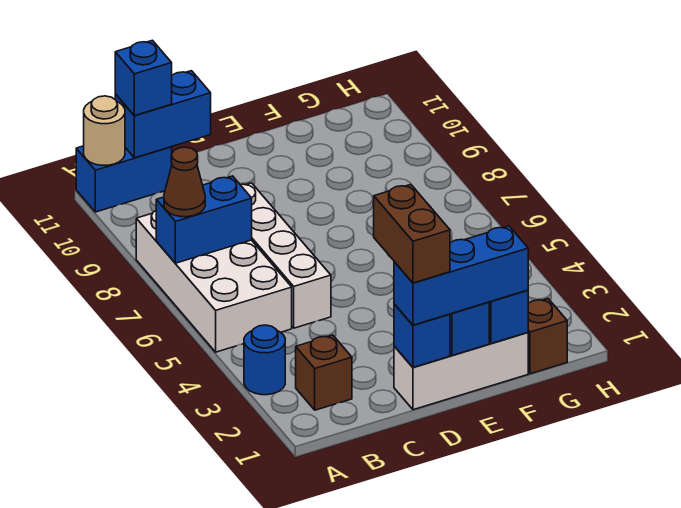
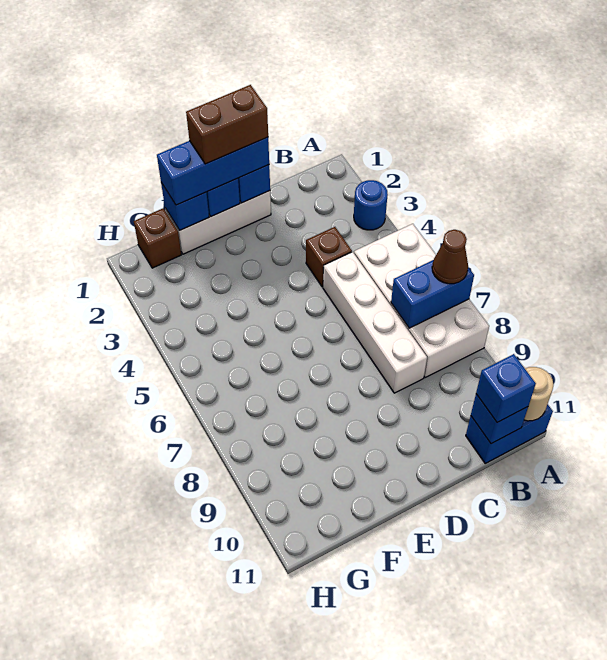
brown brick B2 level 1 -> brown brick C4 level 1
blue brick B11:C11 level 2 -> blue brick B11 level 2
brown brick D1:D2 level 4 -> brown brick D1:E1 level 4

